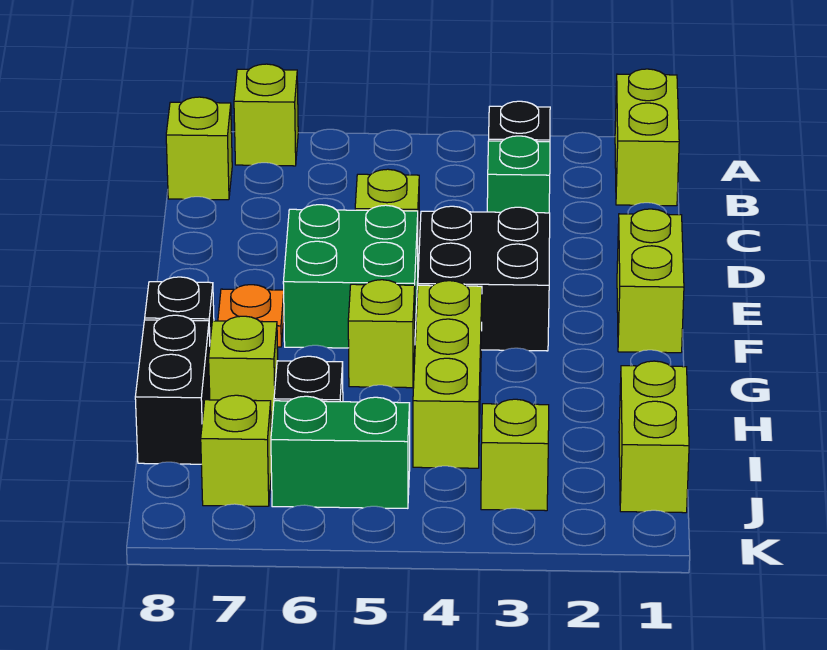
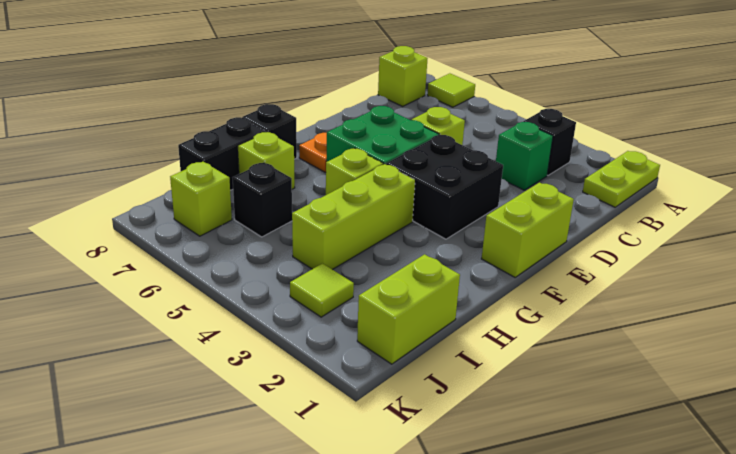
lime brick A1:B1 level 1 -> lime plate A1:B1 level 1
lime brick A7 level 1 -> lime tile A7 level 1
lime brick J3 level 1 -> lime tile J3 level 1
green brick J5:J6 level 1 -> none

